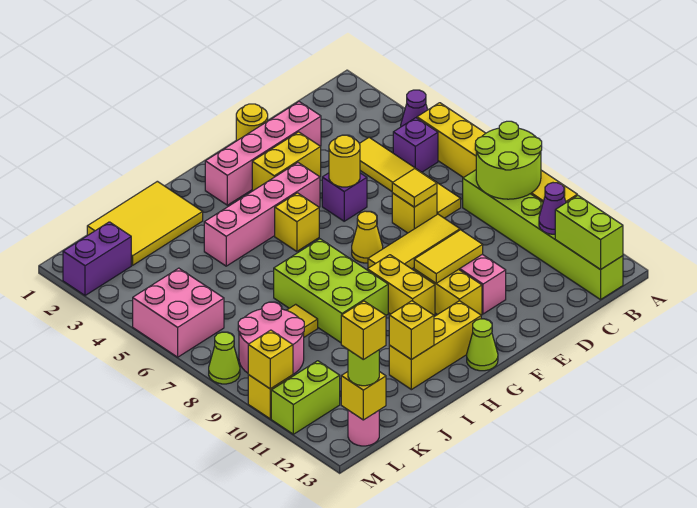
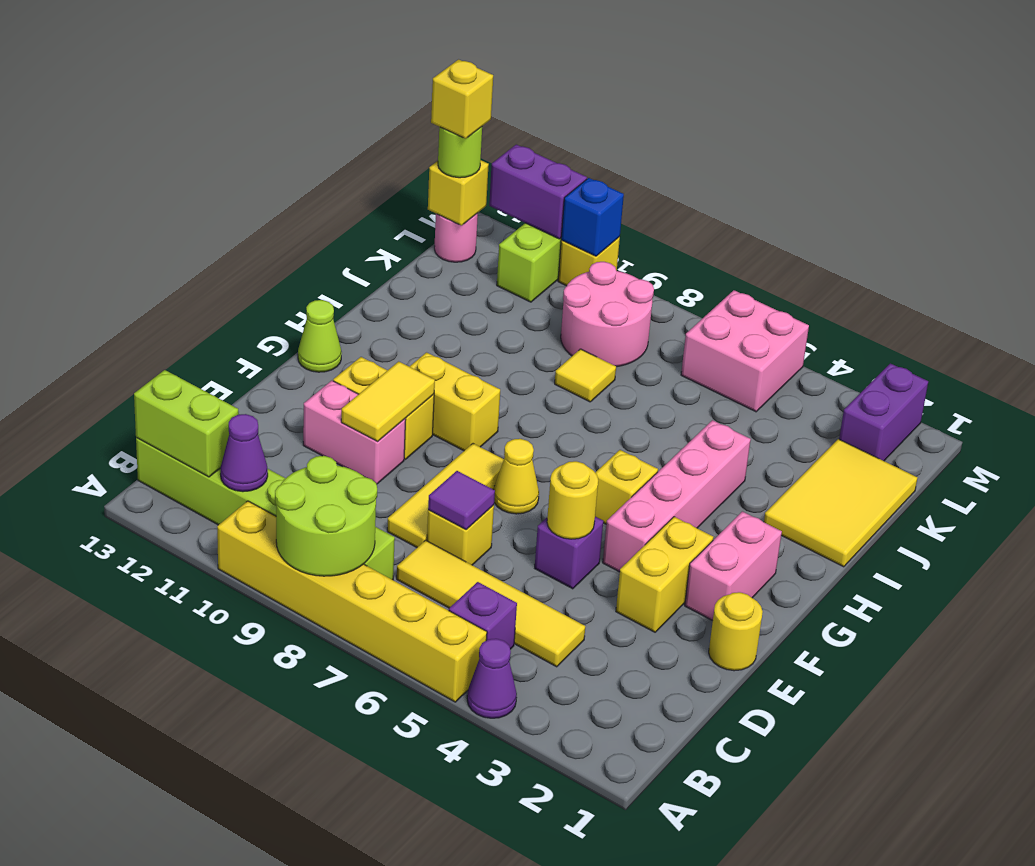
pink brick D2:G2 level 1 -> pink brick F2:G2 level 1
yellow tile D7 level 2 -> purple tile D7 level 2
yellow brick G12:I12 level 1 -> none
lime brick H7:I9 level 1 -> none
yellow brick I12 level 2 -> none
lime cone M8 level 1 -> none
yellow brick M10 level 2 -> blue brick M10 level 2
none -> purple brick M11:M12 level 2

